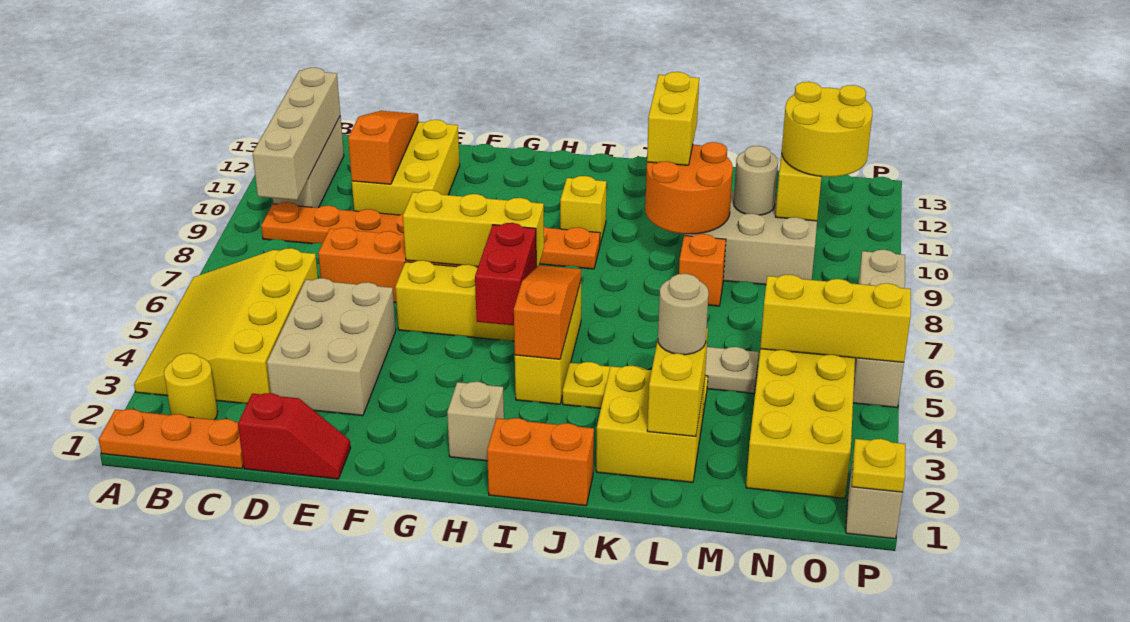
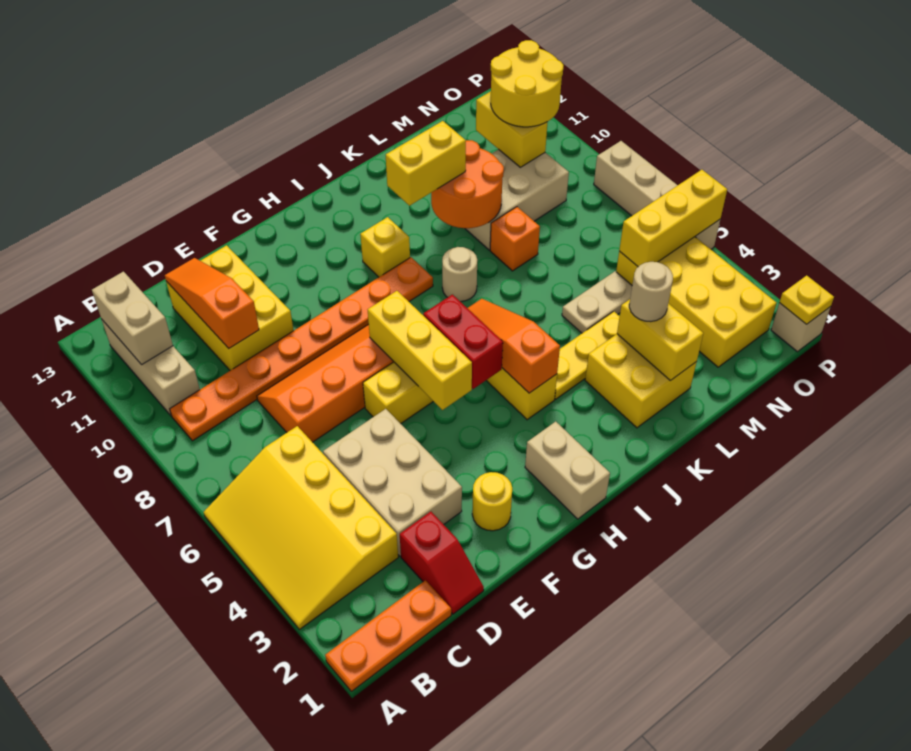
yellow round brick B2 level 1 -> yellow round brick F2 level 1
tan brick B9:B12 level 2 -> tan brick B11:B12 level 2
red slope D1:E1 level 1 top D -> red slope D1:D2 level 1 top 2
yellow brick F7:H7 level 2 -> yellow brick G5:G7 level 2
tan brick H2 level 1 -> tan brick H1:H2 level 1
orange brick I1:J1 level 1 -> none
yellow brick K10:K11 level 3 -> yellow brick J10:K10 level 3
tan round brick M10 level 2 -> tan round brick J8 level 1

